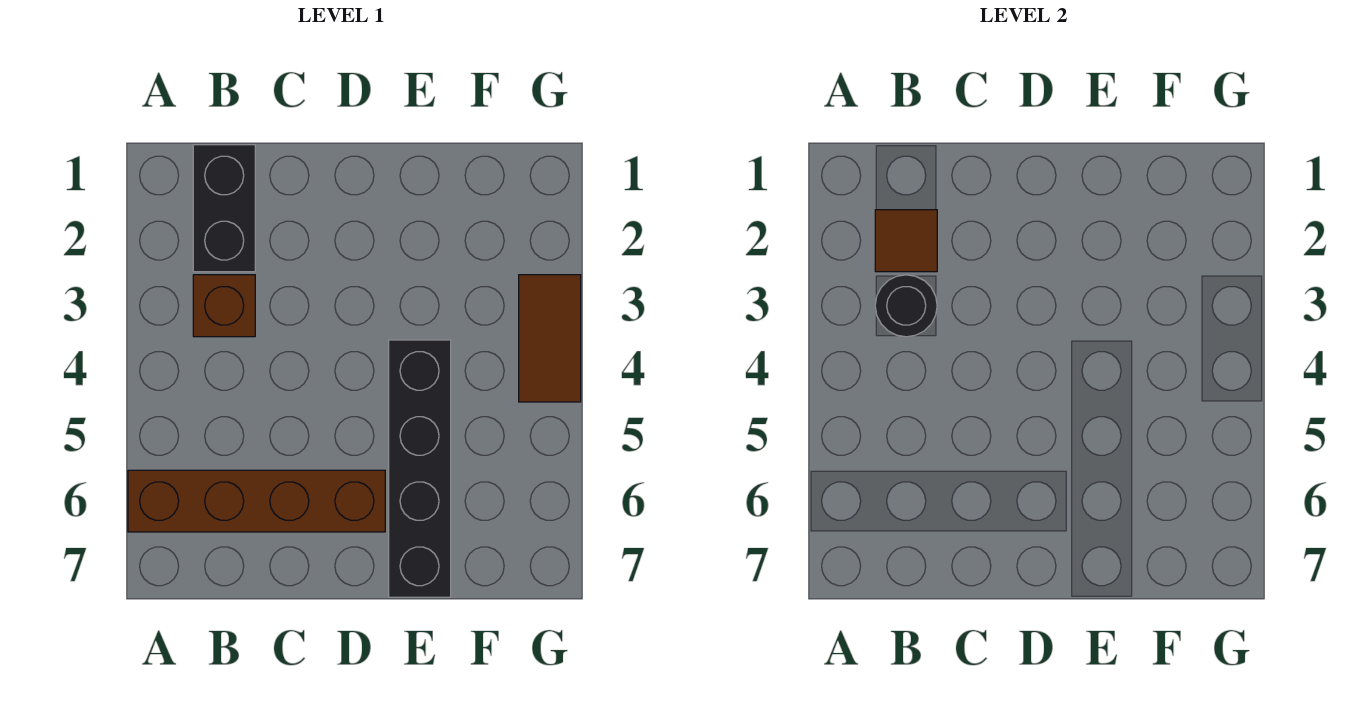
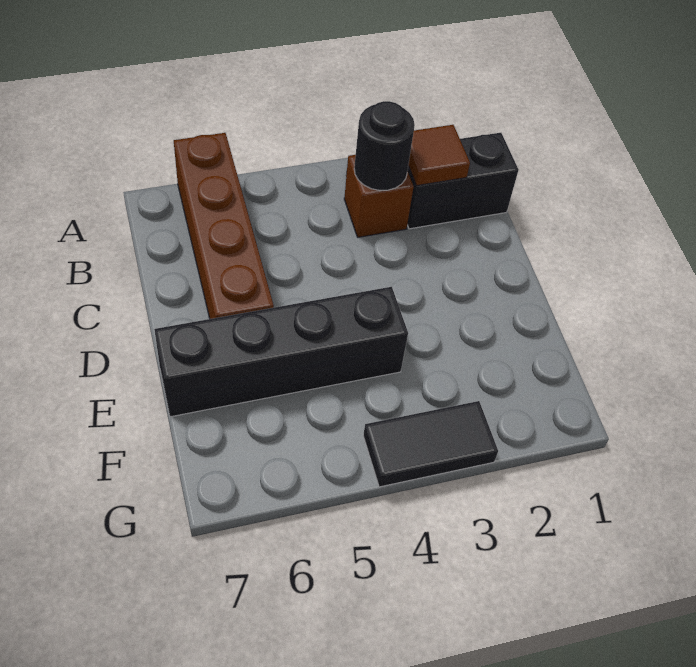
brown tile G3:G4 level 1 -> black tile G3:G4 level 1

